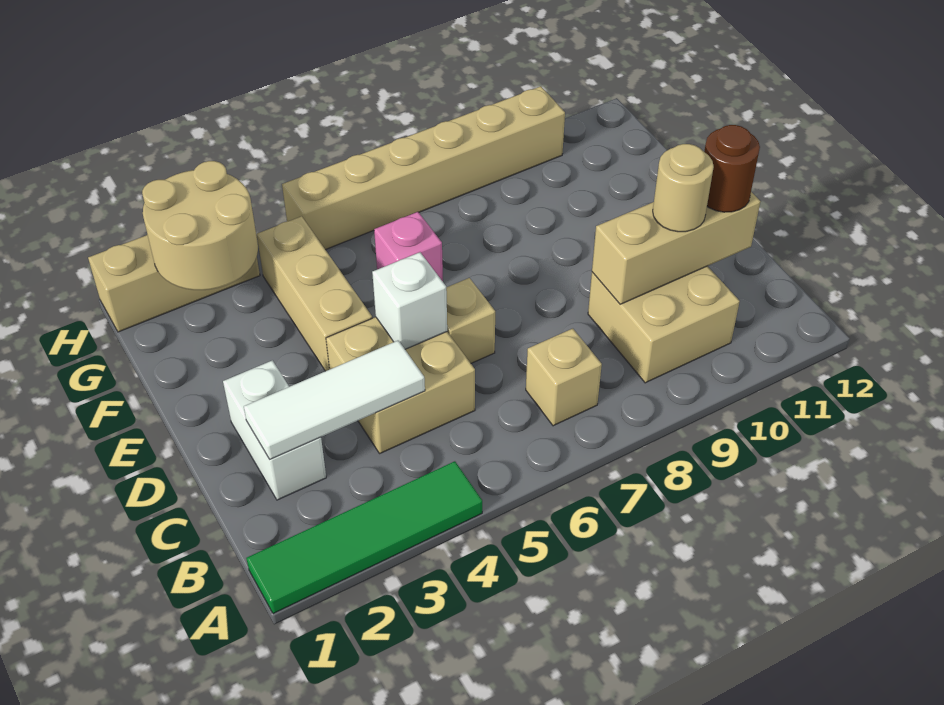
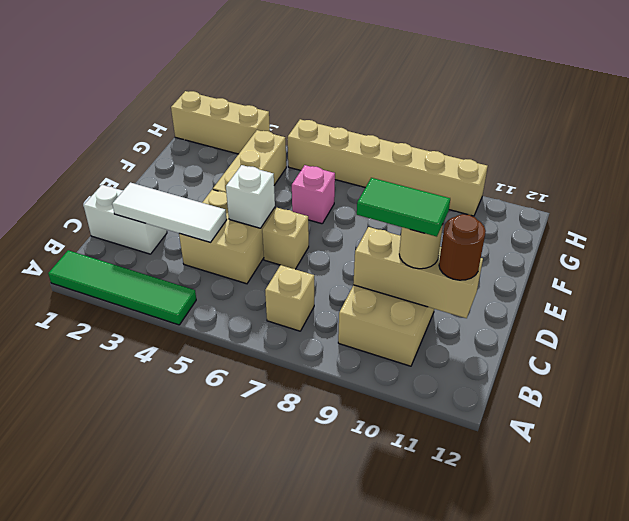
white brick C2:D2 level 1 -> white brick C1:C2 level 1
none -> green tile C9:C10 level 4
tan round brick G2:H3 level 2 -> none

